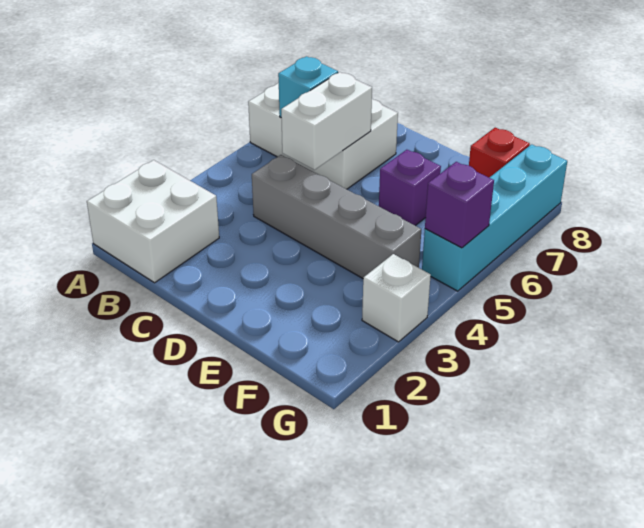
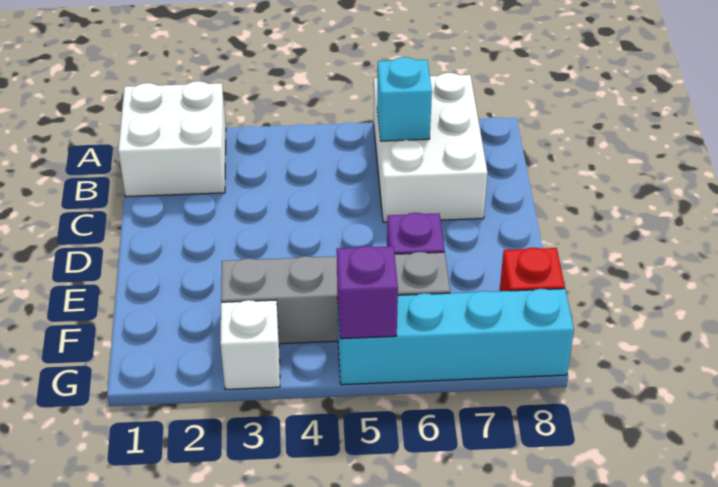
grey brick C4:F4 level 1 -> grey brick F3:F6 level 1
white brick C5:C6 level 2 -> none

